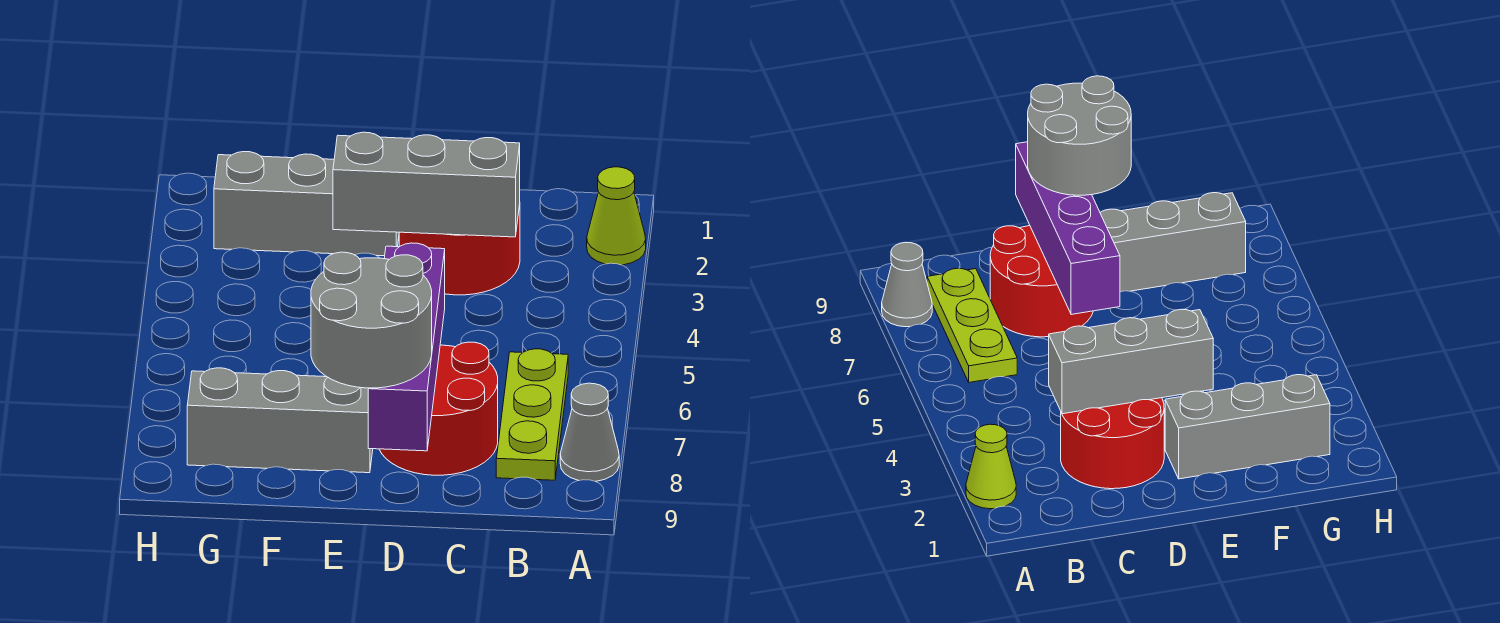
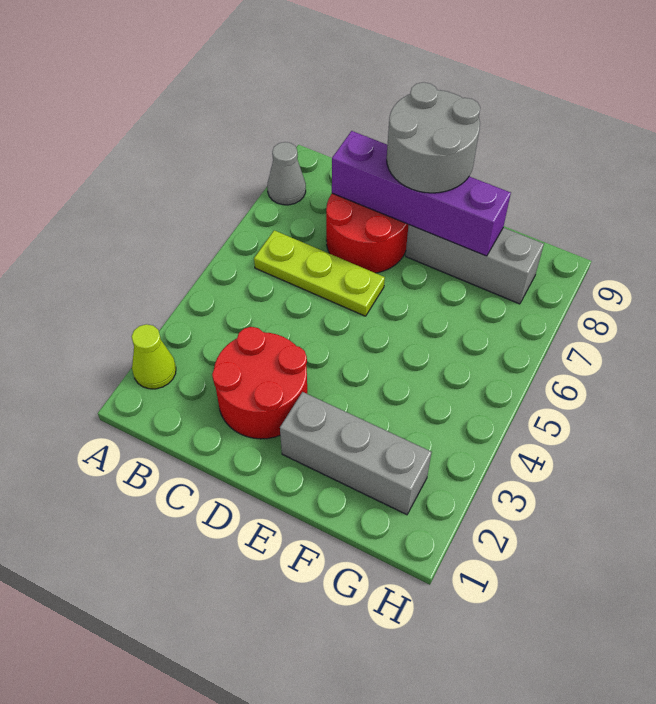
lime plate B6:B8 level 1 -> lime plate B6:D6 level 1
grey brick C3:E3 level 2 -> none
purple brick D6:D9 level 2 -> purple brick C8:F8 level 2

